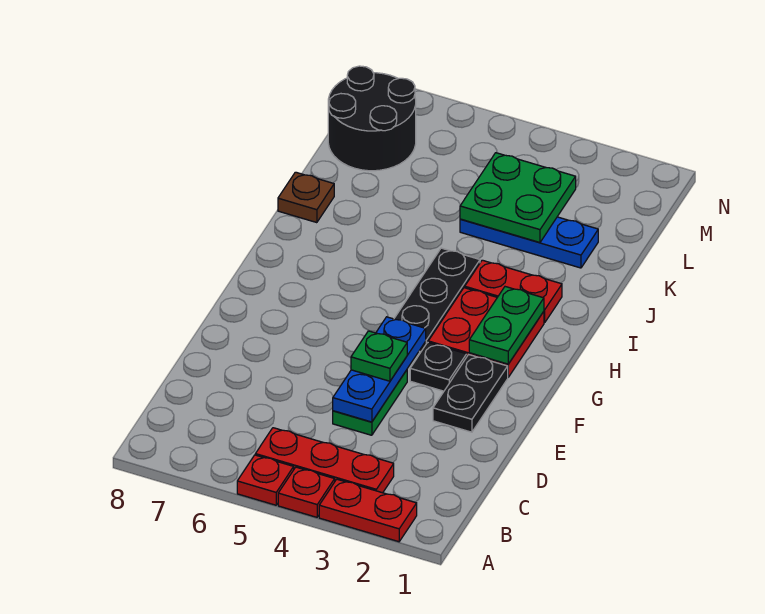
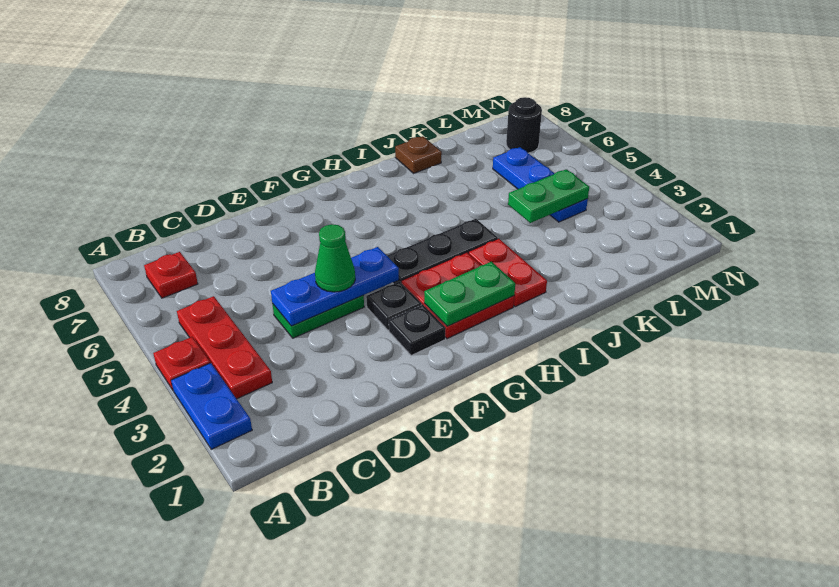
red plate A2:A3 level 1 -> blue plate A2:A3 level 1
red plate A5 level 1 -> red plate B7 level 1
black plate E2:F2 level 1 -> black plate F2 level 1
green plate E4 level 3 -> green cone E4 level 3
blue plate K2:K4 level 1 -> blue plate L4:L6 level 1
green plate K3:L4 level 2 -> green plate K4:L4 level 2
black round brick L7:M8 level 1 -> black round brick M7 level 1

